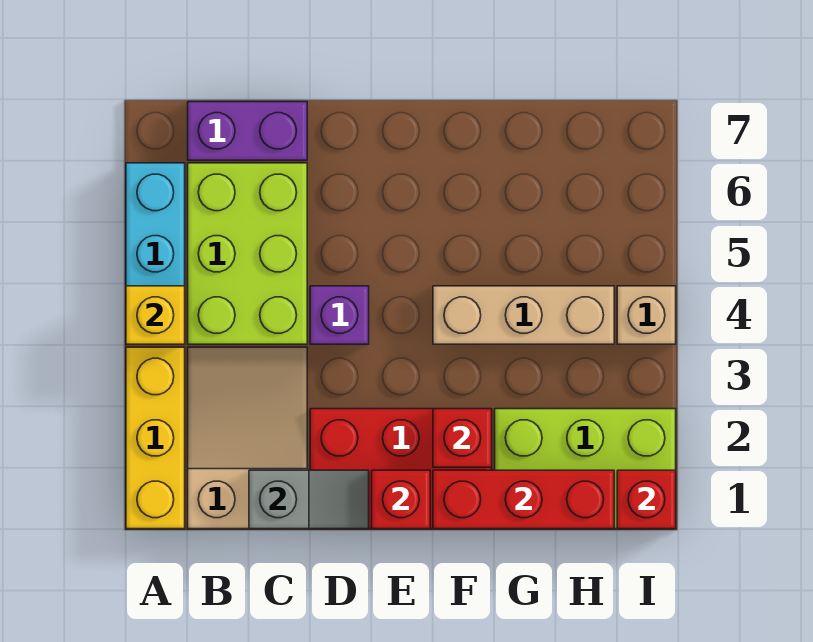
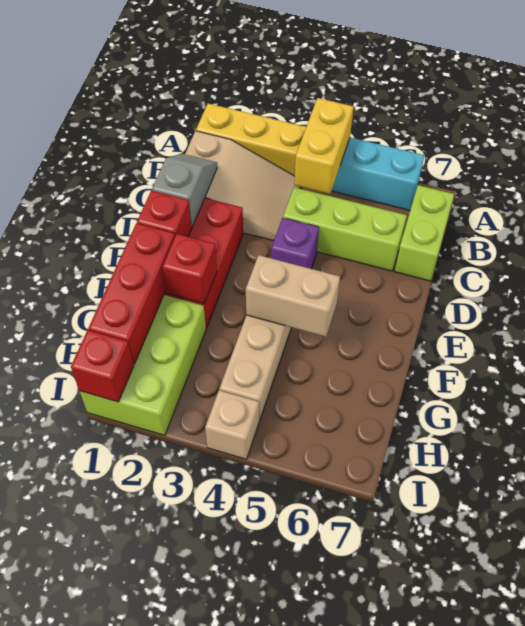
yellow brick A4 level 2 -> yellow brick A4:B4 level 2
lime brick B4:C6 level 1 -> lime brick C4:C6 level 1
purple brick B7:C7 level 1 -> lime brick B7:C7 level 1
grey slope C1:D1 level 2 top C -> grey slope C1:D1 level 2 top D
none -> tan brick F4:F5 level 2

